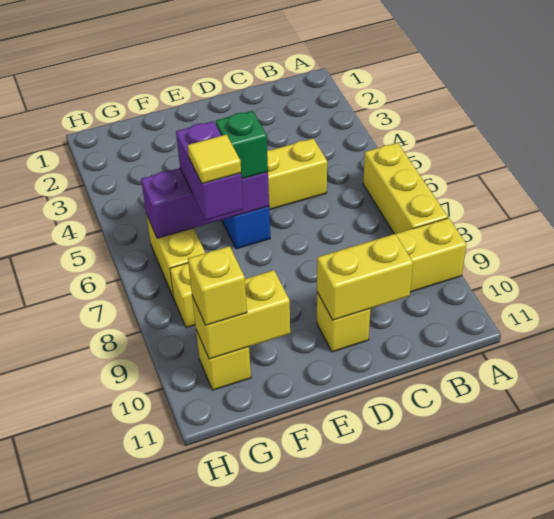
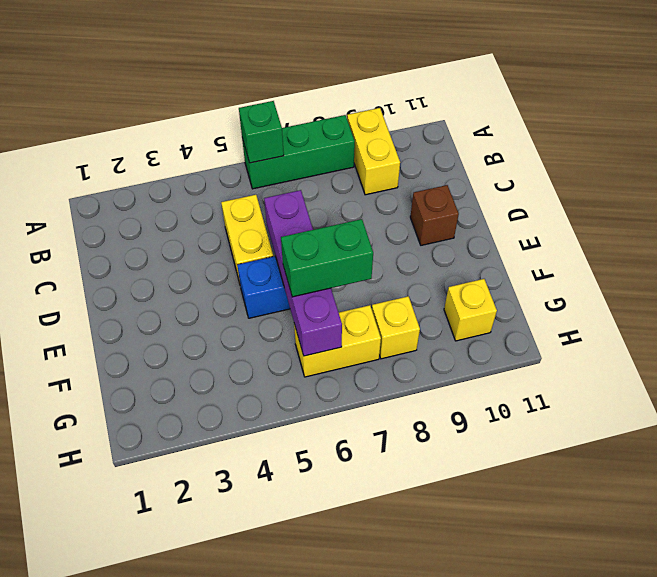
yellow brick A6:A8 level 1 -> green brick A6:A8 level 1
yellow brick C10:D10 level 2 -> none
yellow brick D10 level 1 -> brown brick D10 level 1
purple brick E6:G6 level 2 -> purple brick D6:G6 level 2
green brick E6 level 3 -> green brick A6 level 2
purple brick F6:F7 level 3 -> green brick F6:F7 level 3
yellow tile F7 level 4 -> none
yellow brick F10:G10 level 2 -> none
yellow brick G10 level 3 -> none

